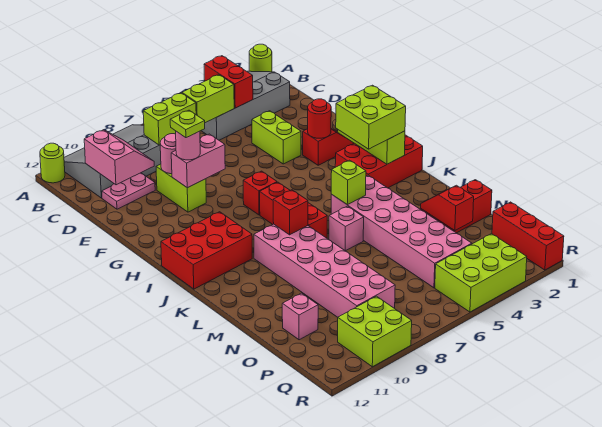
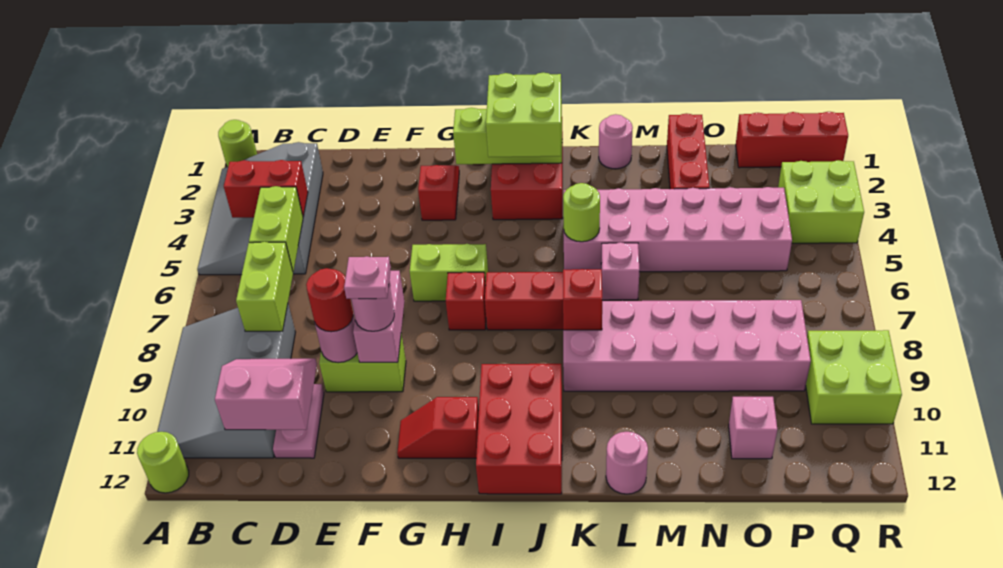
lime brick E4:F4 level 1 -> lime brick G6:H6 level 1
lime plate F9 level 4 -> pink plate F9 level 4
red round brick G3 level 2 -> red round brick E9 level 3
lime brick K5 level 2 -> lime round brick K5 level 2
none -> pink round brick L1 level 1
none -> pink round brick L12 level 1
red slope N3:O3 level 2 top O -> red slope G11:H11 level 1 top H
lime brick Q3:R5 level 1 -> lime brick Q3:R4 level 1

